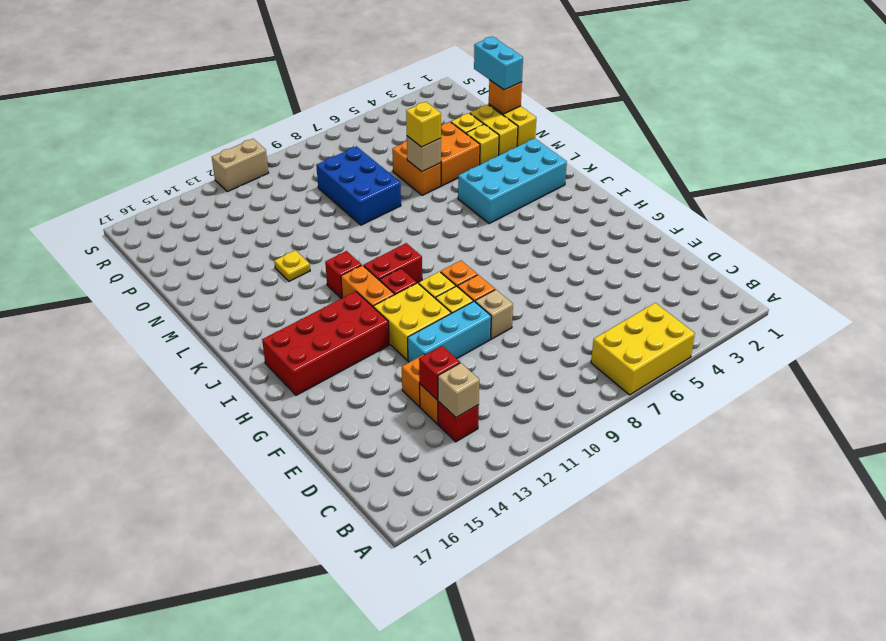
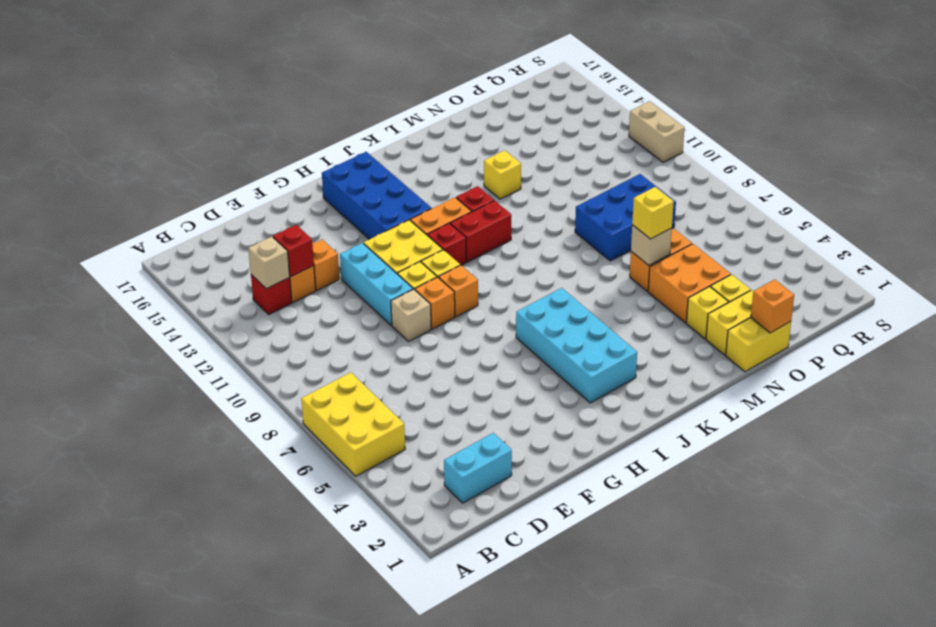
red brick H13:I16 level 1 -> blue brick H13:I16 level 1
red brick J10:J11 level 1 -> red brick J11:K11 level 1
cyan brick K2:L5 level 1 -> cyan brick I3:J6 level 1
yellow plate M13 level 1 -> yellow brick M13 level 1
cyan brick O1:P1 level 3 -> cyan brick C2:D2 level 1

